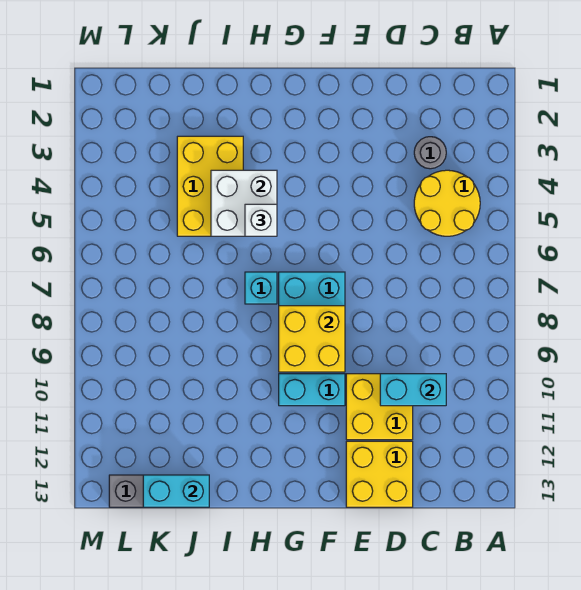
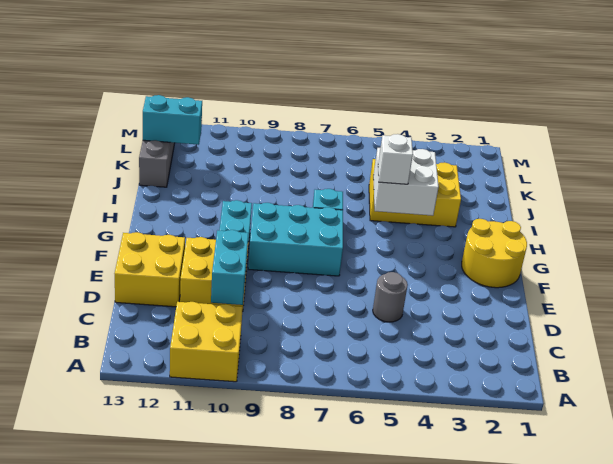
yellow round brick B4:C5 level 1 -> yellow round brick F1:G2 level 1
grey round brick C3 level 1 -> grey round brick D5 level 1
yellow brick F8:G9 level 2 -> yellow brick A10:B11 level 1
cyan brick J13:K13 level 2 -> cyan brick K12:K13 level 2

